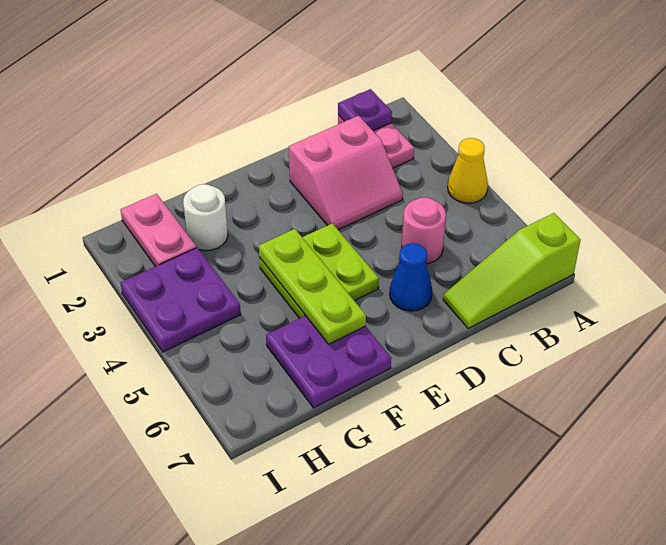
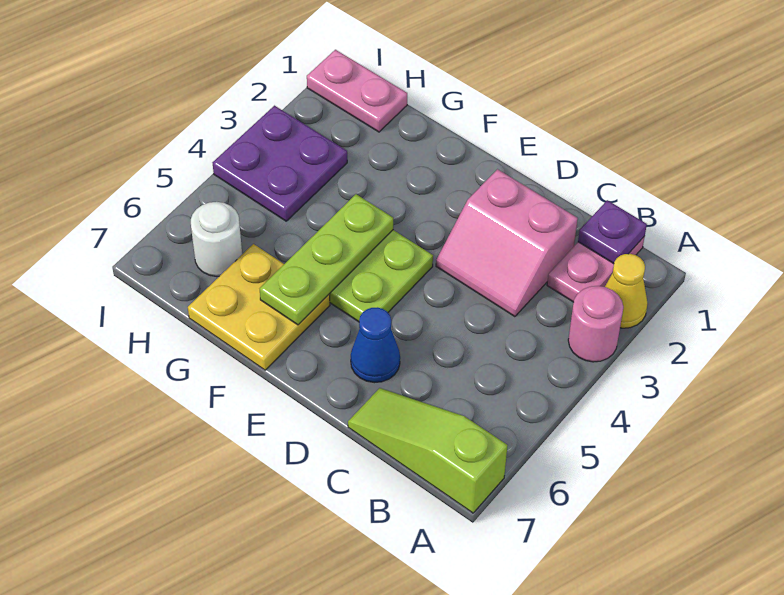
yellow cone A4 level 1 -> yellow cone A2 level 1
pink round brick C5 level 1 -> pink round brick A3 level 1
purple plate F6:G7 level 1 -> yellow plate F6:G7 level 1
white round brick G2 level 1 -> white round brick H6 level 1
pink plate H1:H2 level 1 -> pink plate H1:I1 level 1

